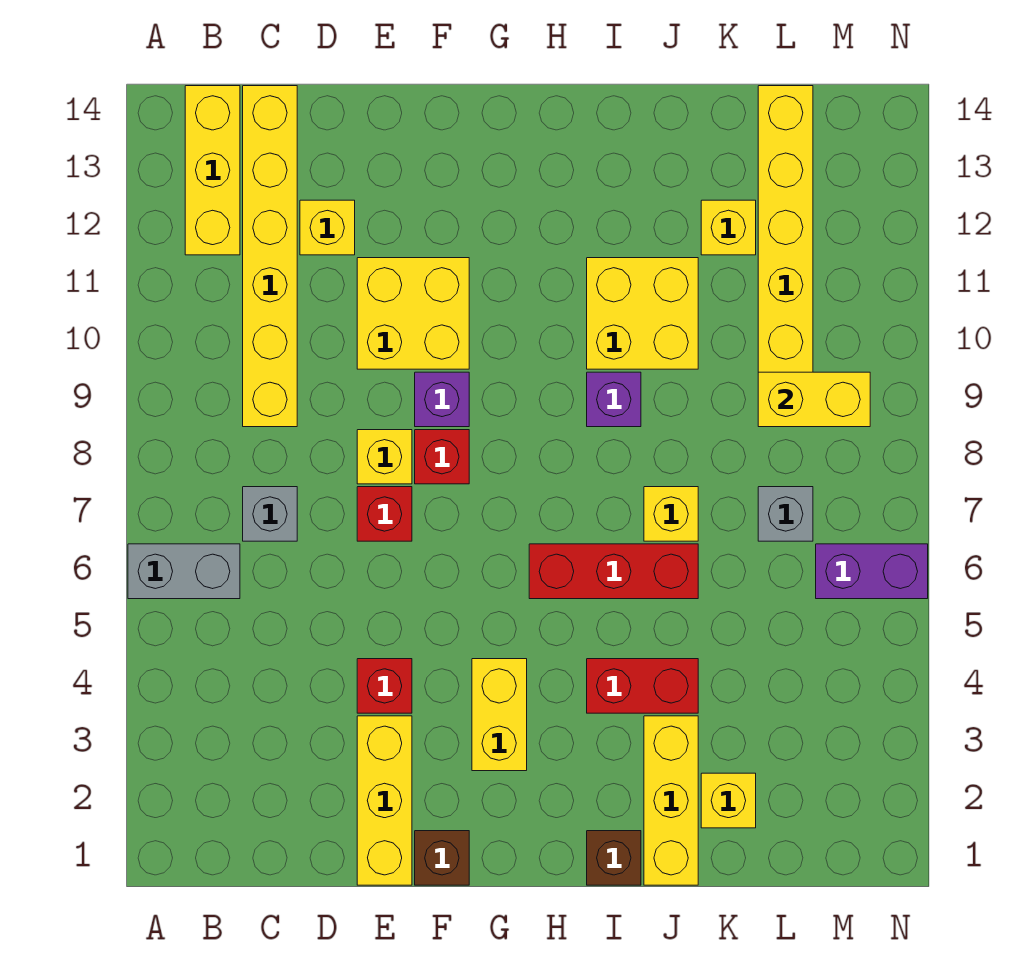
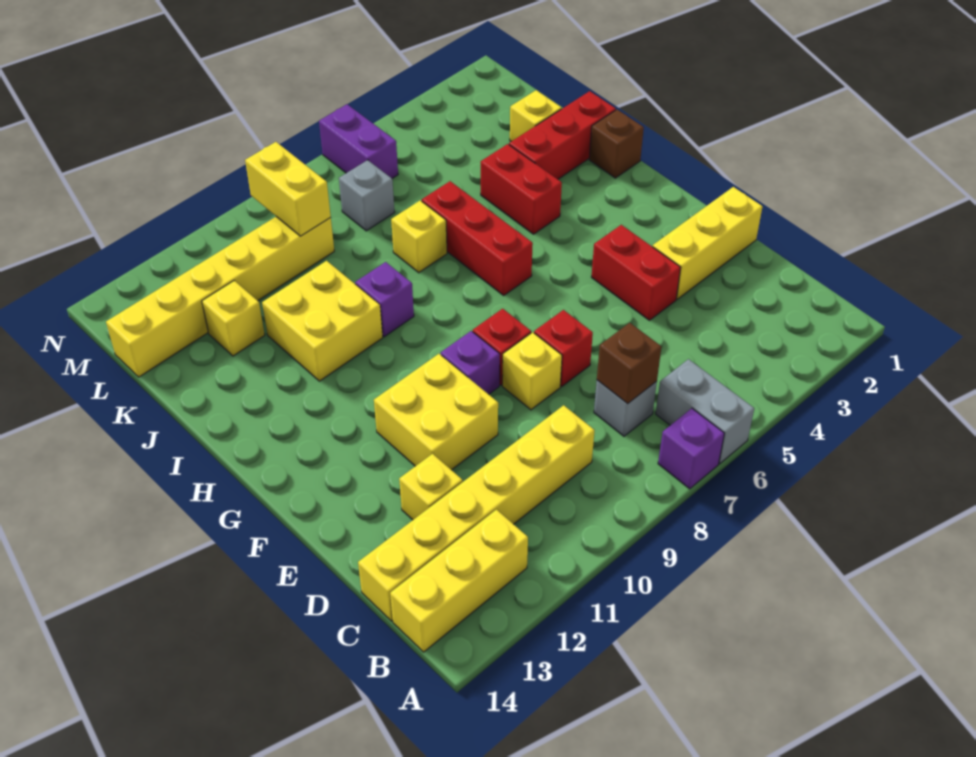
none -> purple brick A7 level 1
red brick E4 level 1 -> red brick E4:F4 level 1
brown brick F1 level 1 -> brown brick C7 level 2
yellow brick G3:G4 level 1 -> none
yellow brick J1:J3 level 1 -> red brick J1:J3 level 1

